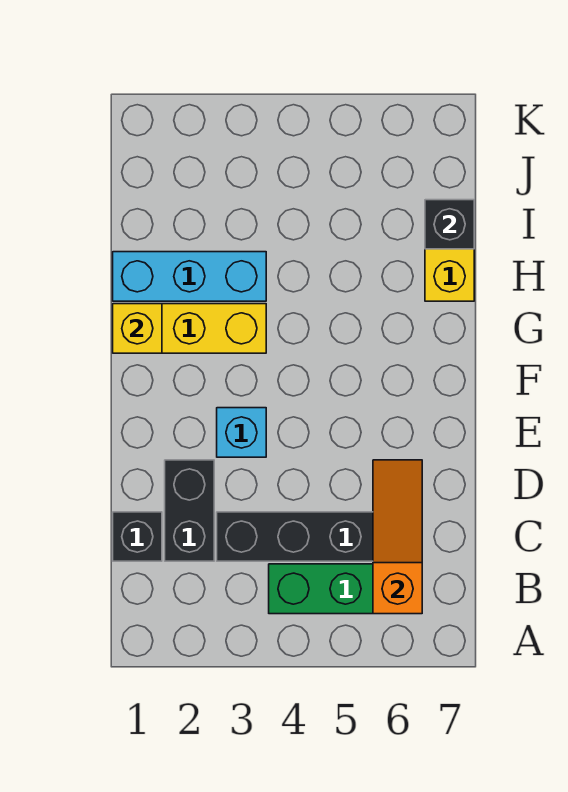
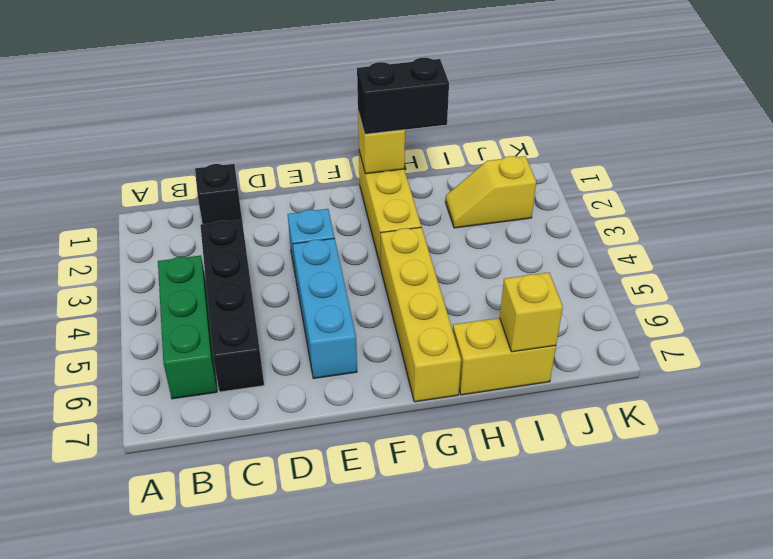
orange slope B6:D6 level 2 top B -> none
black brick C2:D2 level 1 -> black brick G1:H1 level 3
none -> yellow brick G4:G7 level 1
cyan brick H1:H3 level 1 -> cyan brick E4:E6 level 1
none -> yellow slope I2:J2 level 1 top J
black brick I7 level 2 -> yellow brick I7 level 2

